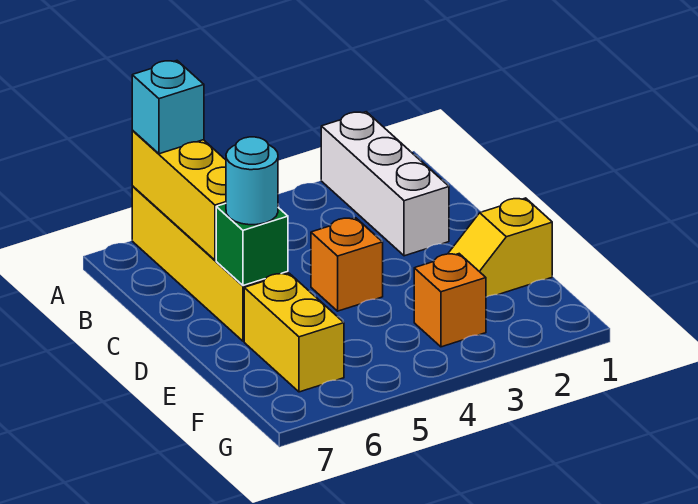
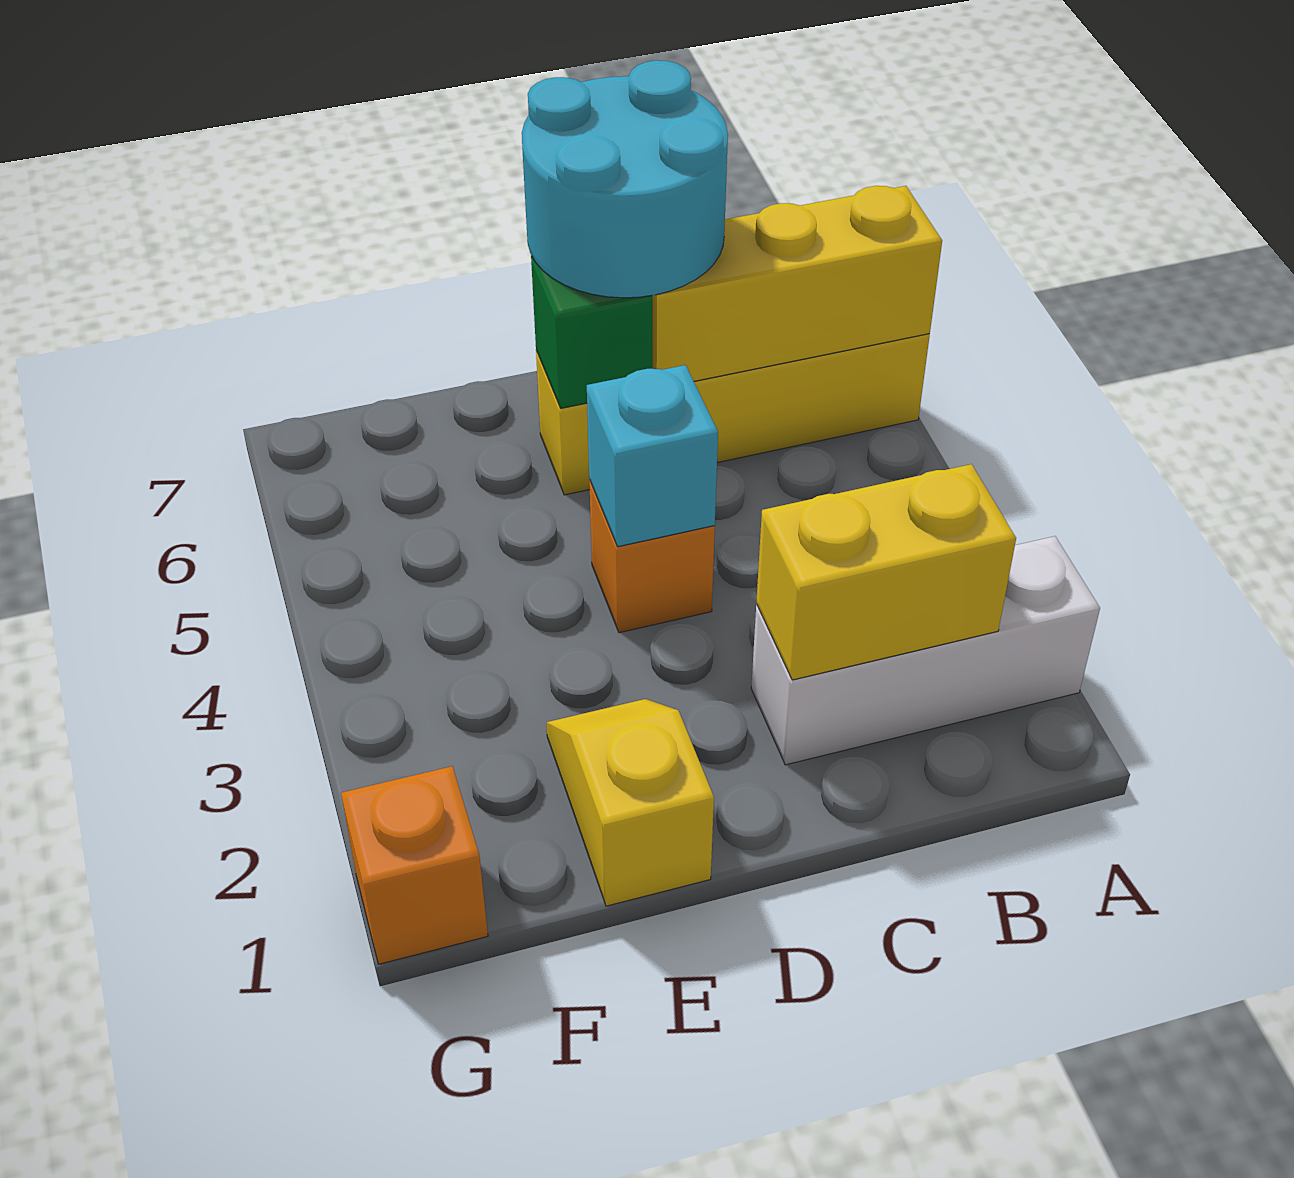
cyan brick A6 level 3 -> cyan brick D4 level 2
cyan round brick D6 level 3 -> cyan round brick C6:D7 level 3
yellow brick E6:F6 level 1 -> yellow brick B2:C2 level 2
orange brick F3 level 1 -> orange brick G1 level 1

